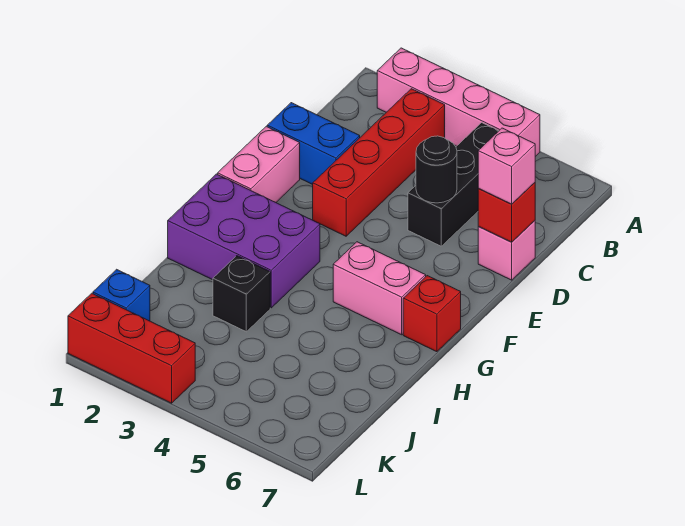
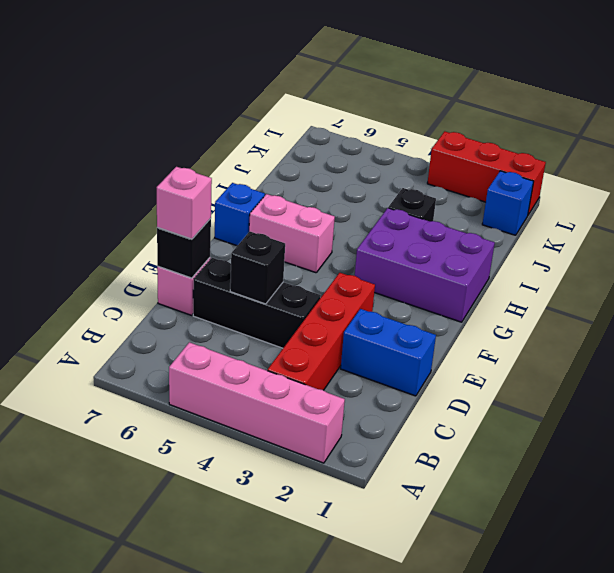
black brick B5:D5 level 1 -> black brick D4:D6 level 1
black round brick D5 level 2 -> black brick D5 level 2
red brick D7 level 2 -> black brick D7 level 2
pink brick E1:F1 level 1 -> none
red brick G7 level 1 -> blue brick G7 level 1

